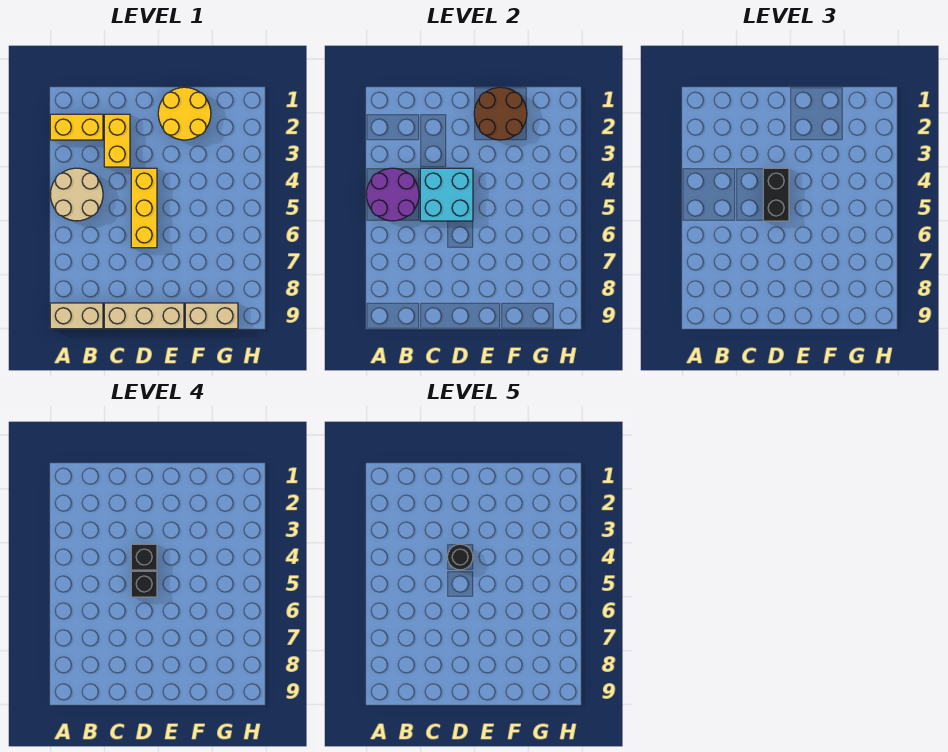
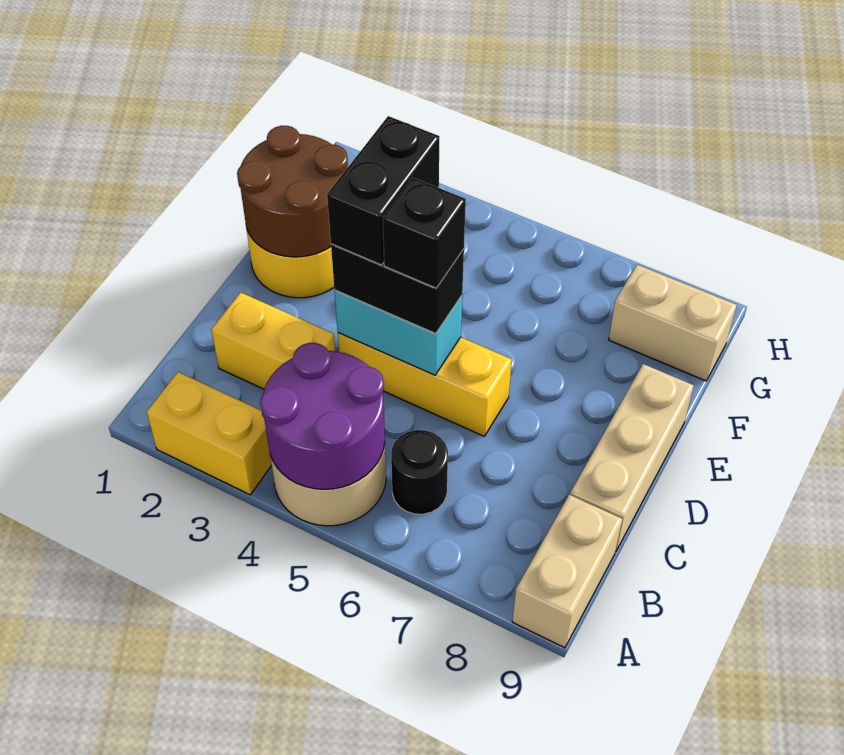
yellow brick A2:B2 level 1 -> yellow brick A2:A3 level 1
cyan brick C4:D5 level 2 -> cyan brick D4:D5 level 2
black brick D4 level 4 -> black brick D4:E4 level 4
black round brick D4 level 5 -> black round brick B6 level 1
tan brick F9:G9 level 1 -> tan brick G8:G9 level 1

